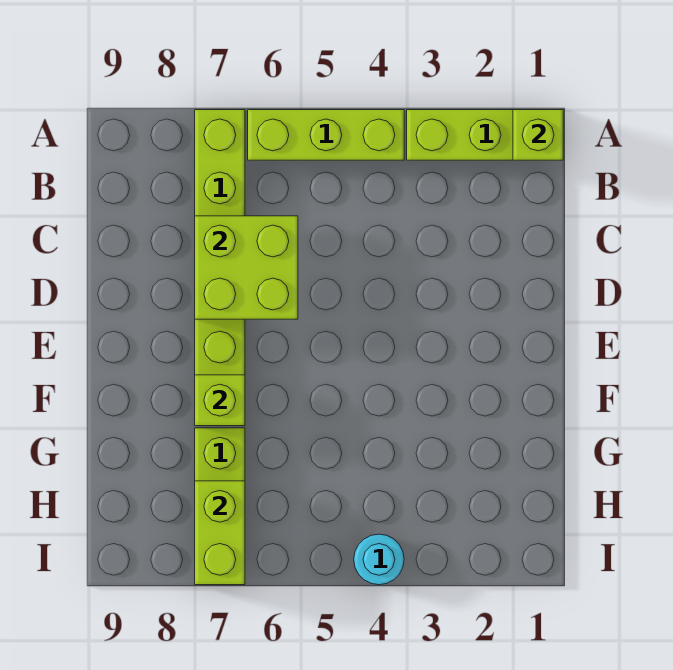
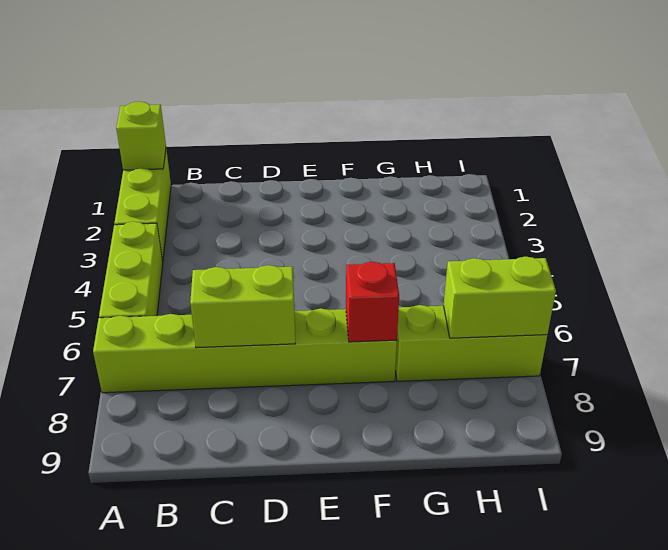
lime brick C6:D7 level 2 -> lime brick C7:D7 level 2
lime brick F7 level 2 -> red brick F7 level 2
cyan round brick I4 level 1 -> none

